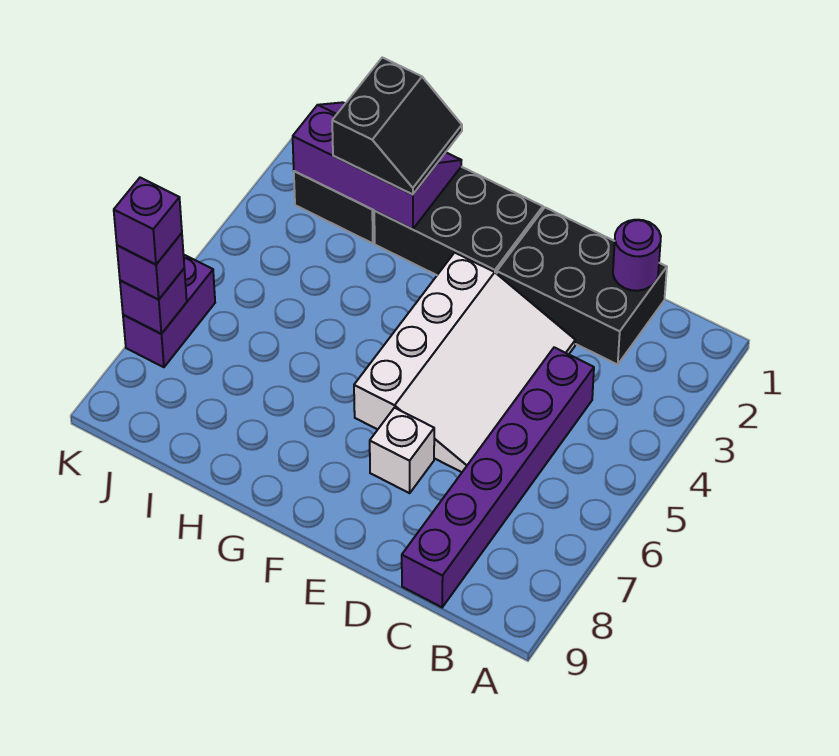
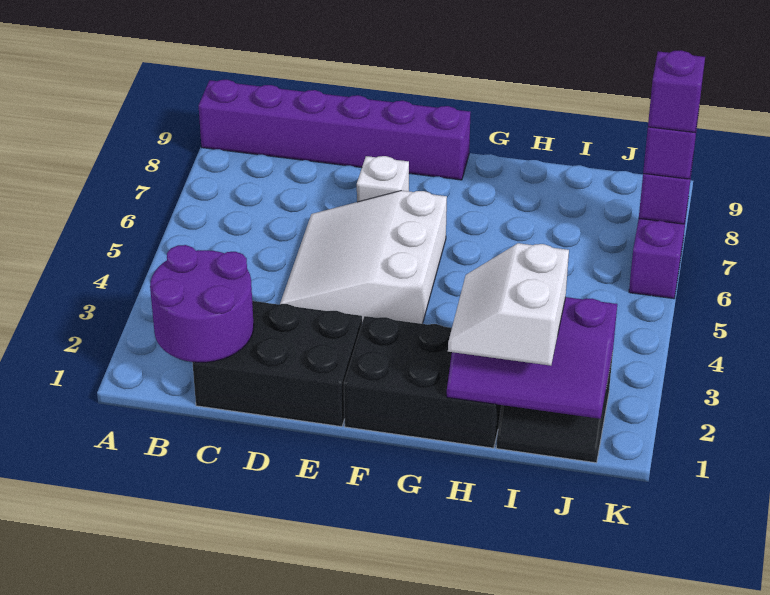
purple round brick C1 level 2 -> purple round brick B1:C2 level 2
purple brick C4:C9 level 1 -> purple brick A9:F9 level 1
white slope D3:F6 level 1 top F -> white slope D4:F6 level 1 top F
black slope H1:I2 level 3 top I -> white slope H1:I2 level 3 top I

